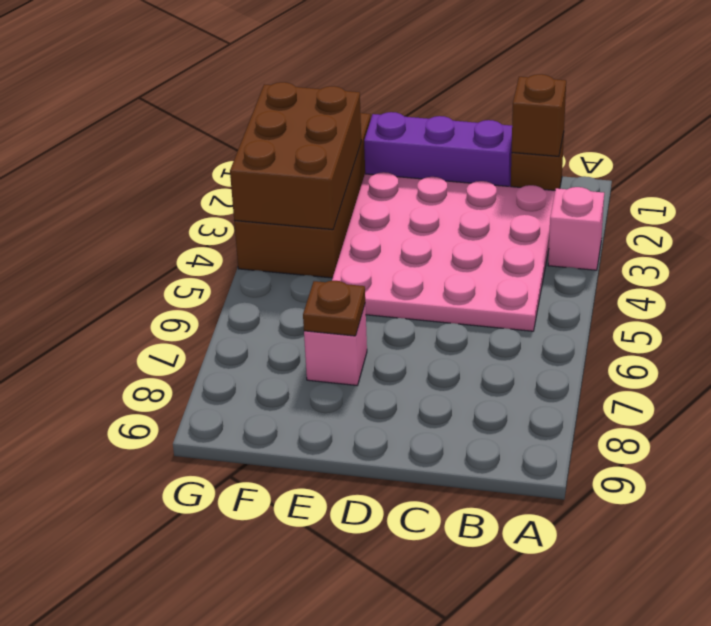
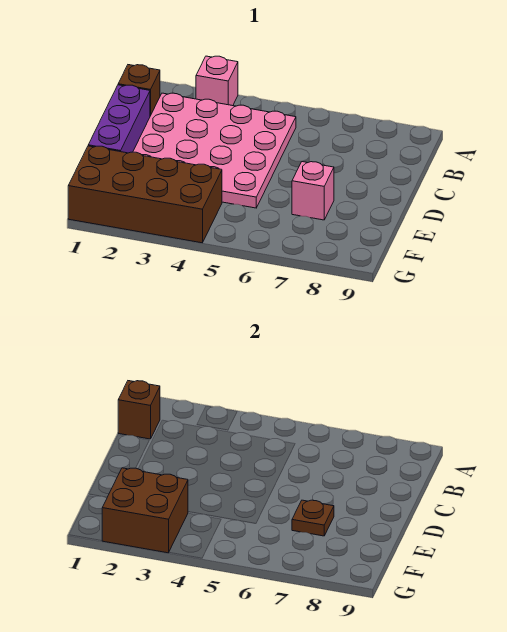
brown brick F2:G4 level 2 -> brown brick F2:G3 level 2

